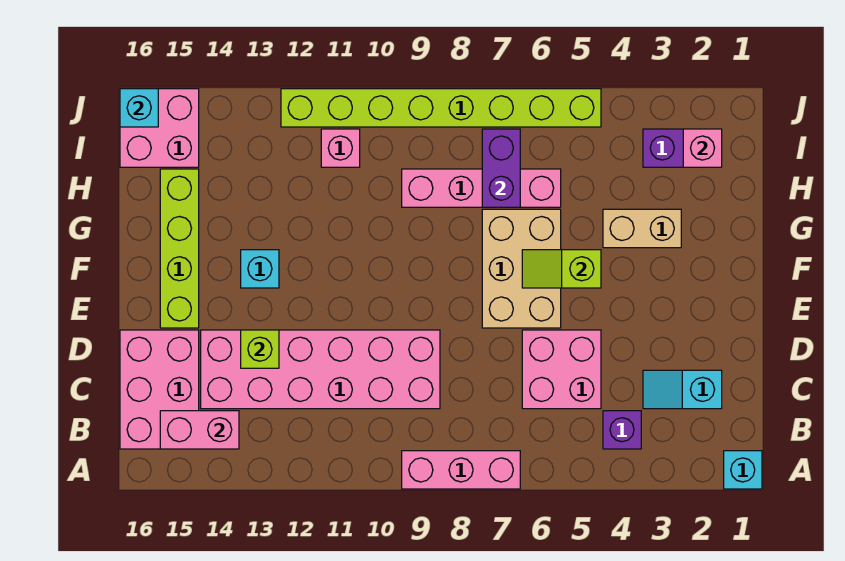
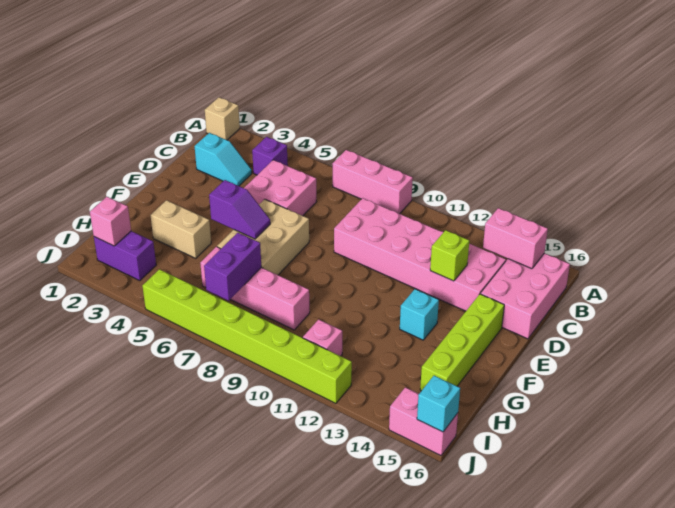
cyan brick A1 level 1 -> tan brick A1 level 1
lime slope F5:F6 level 2 top 5 -> purple slope F5:F6 level 2 top 5
pink brick I15:J16 level 1 -> pink brick J15:J16 level 1

